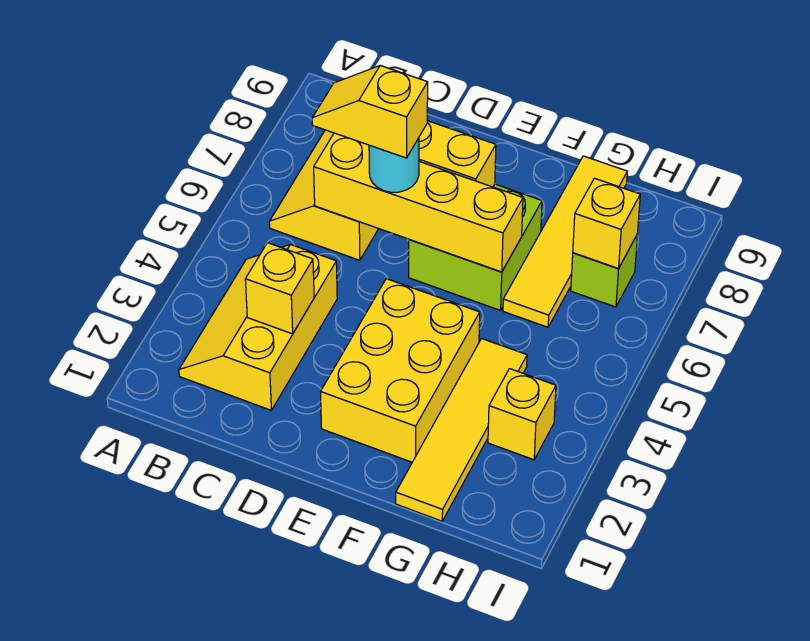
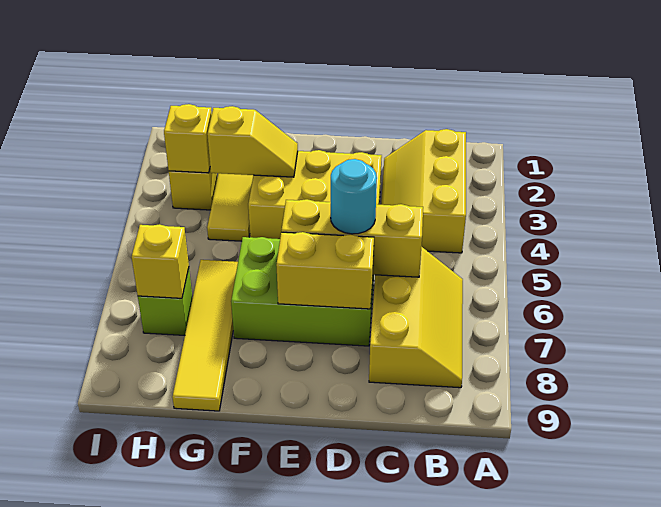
yellow slope B2:C4 level 1 top C -> yellow slope B2:C4 level 1 top B
yellow brick C3 level 2 -> yellow brick H3 level 2
yellow brick C6:F6 level 2 -> yellow brick C6:E6 level 2
yellow slope C6:D6 level 4 top D -> yellow slope F3:G3 level 2 top G
yellow brick E2:F4 level 1 -> yellow brick D3:F4 level 1
lime brick E6:F7 level 1 -> lime brick D6:F7 level 1

